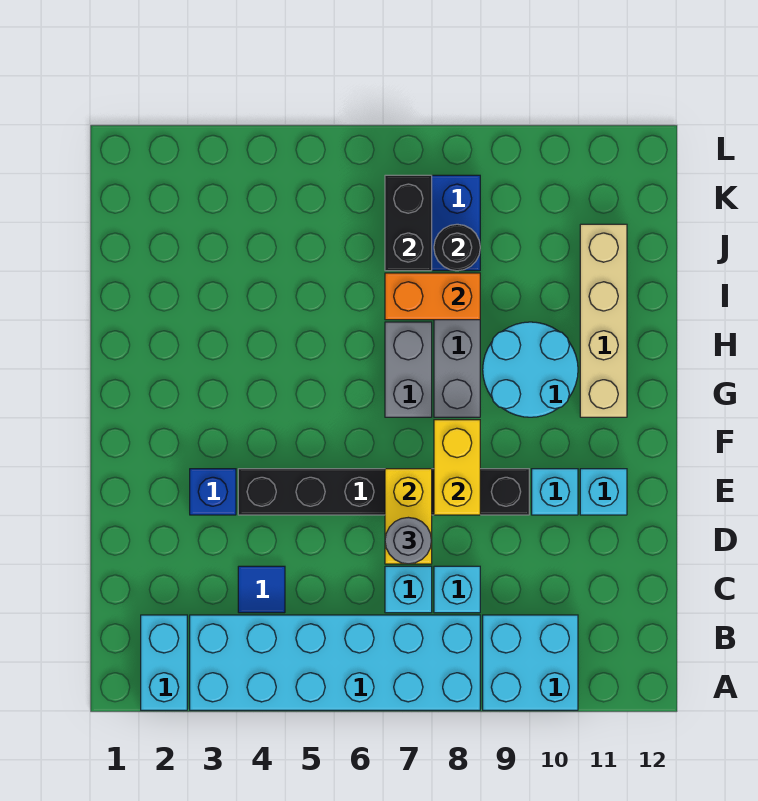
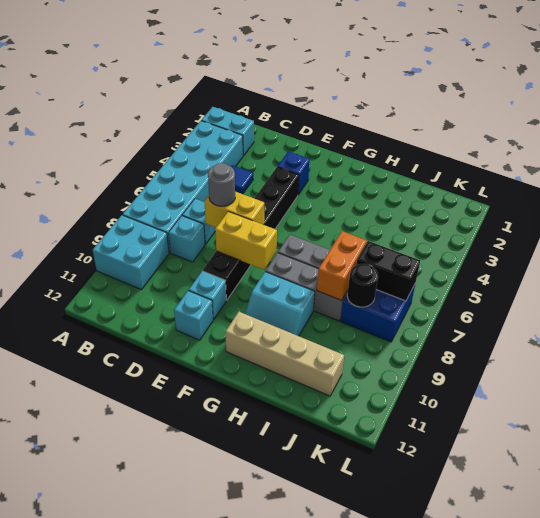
cyan round brick G9:H10 level 1 -> cyan slope G9:H10 level 1 top 9

